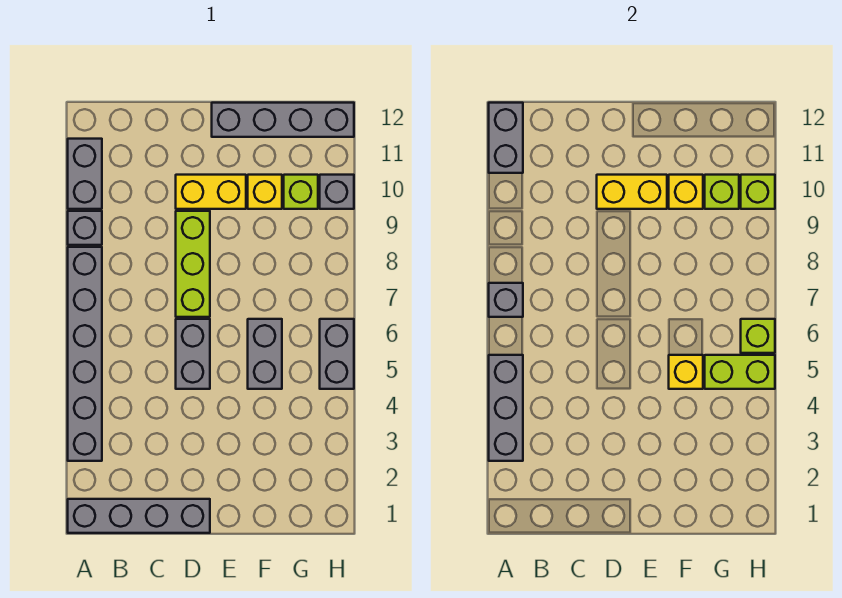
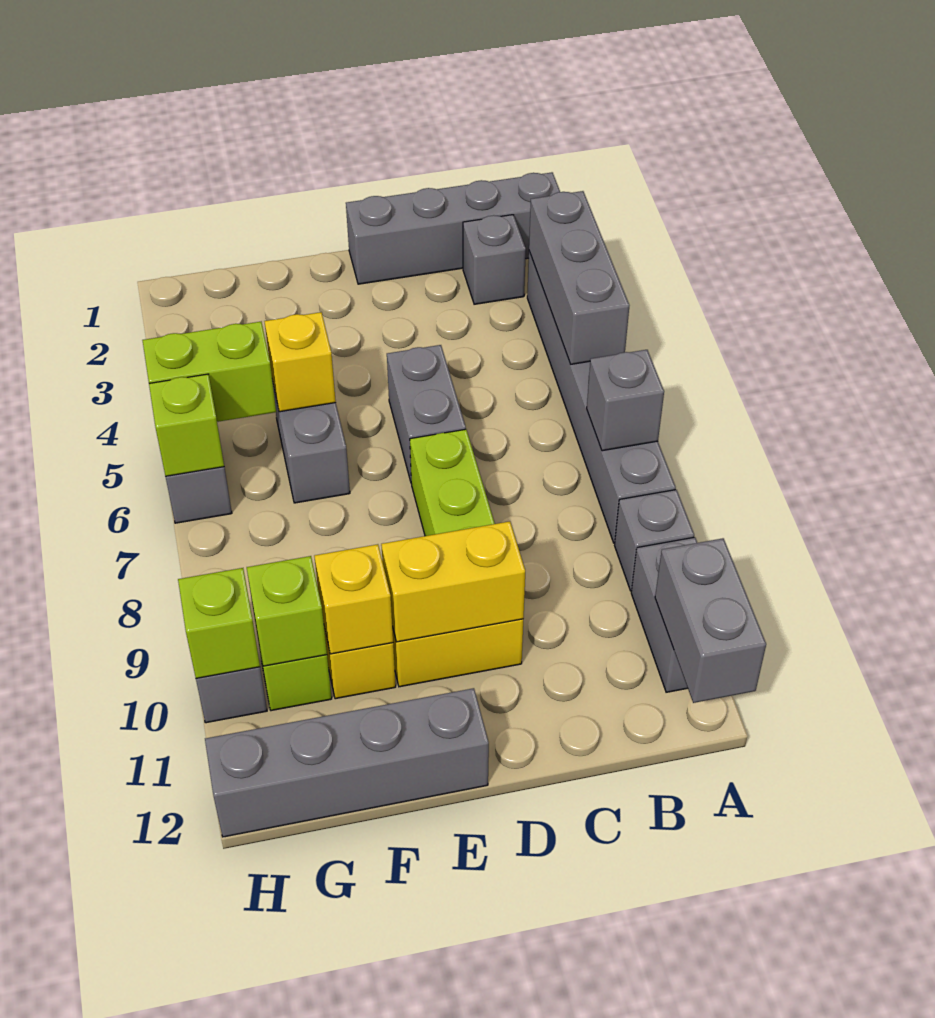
none -> grey brick B2 level 1

